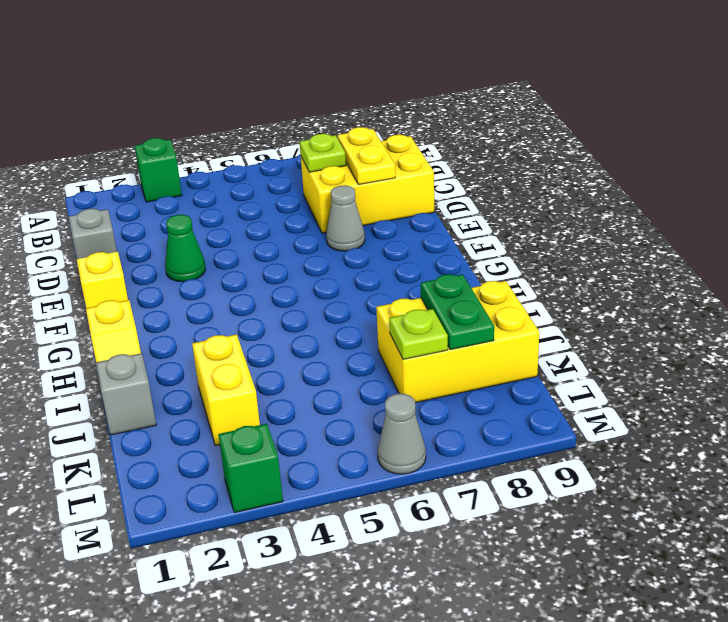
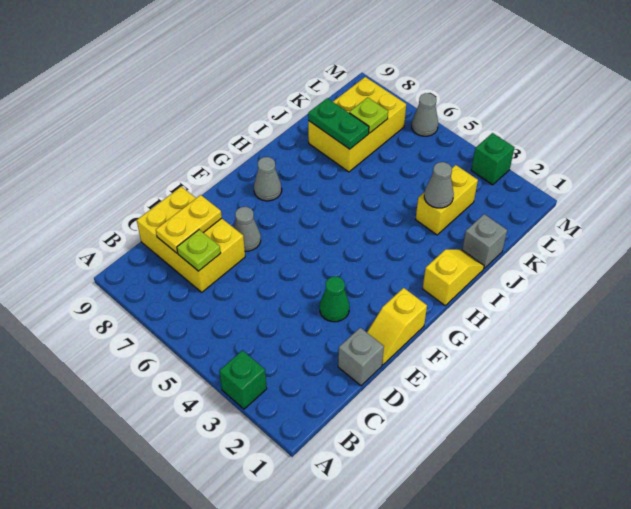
none -> grey cone G8 level 1
none -> grey cone J3 level 2
yellow brick J7:K9 level 1 -> yellow brick J7:L8 level 1
green plate J8:K8 level 2 -> green plate J7:J8 level 2

